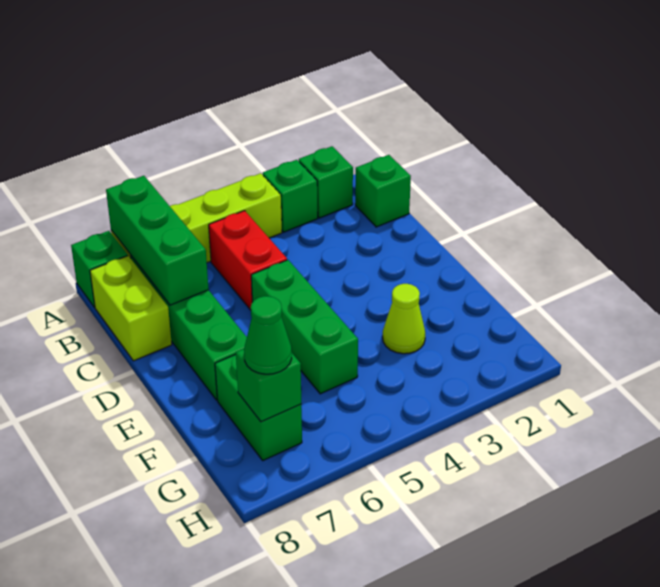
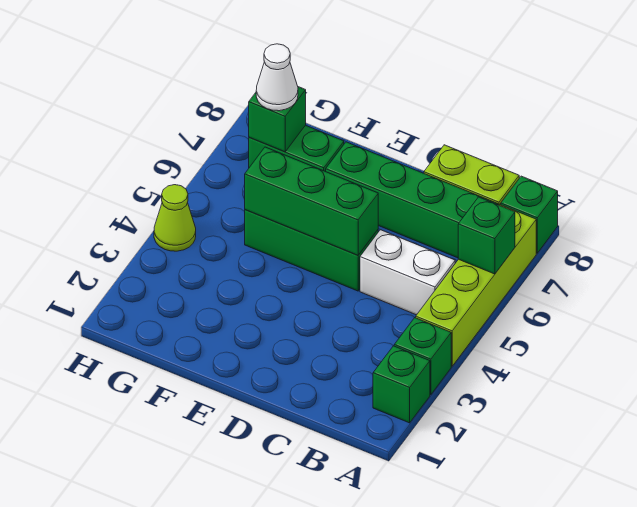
green brick A7:C7 level 2 -> green brick D5:F5 level 2
green brick B1 level 1 -> green brick A6 level 2
red brick B5:C5 level 1 -> white brick B5:C5 level 1
lime cone F3 level 1 -> lime cone H4 level 1
green cone G7 level 3 -> white cone G7 level 3

